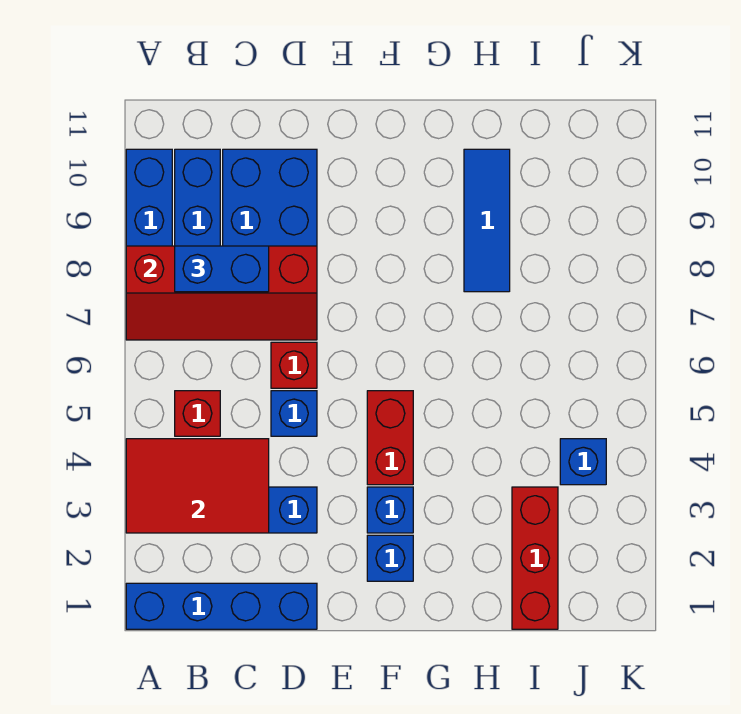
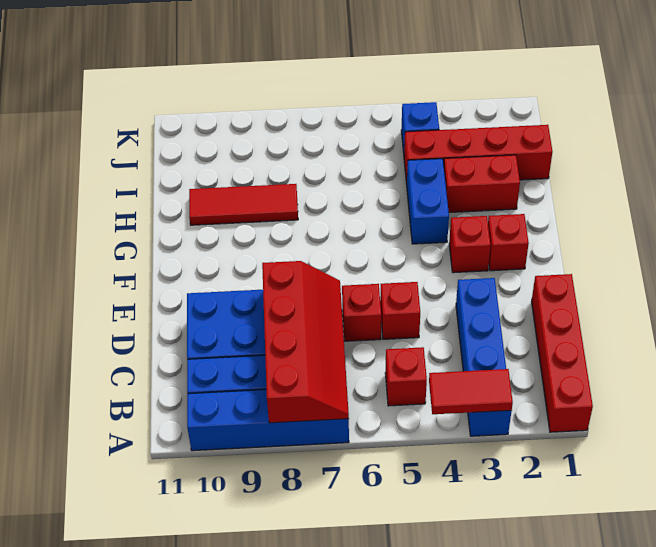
blue brick A1:D1 level 1 -> red brick A1:D1 level 1
red tile A3:C4 level 2 -> red tile A3:A4 level 2
blue brick B8:C8 level 3 -> blue brick G4:H4 level 1
blue brick D5 level 1 -> red brick D5 level 1
blue brick F2 level 1 -> red brick F2 level 1
blue brick F3 level 1 -> red brick F3 level 1
red brick F4:F5 level 1 -> red brick H2:H3 level 1
blue tile H8:H10 level 1 -> red tile H8:H10 level 1
red brick I1:I3 level 1 -> red brick I1:I4 level 1

